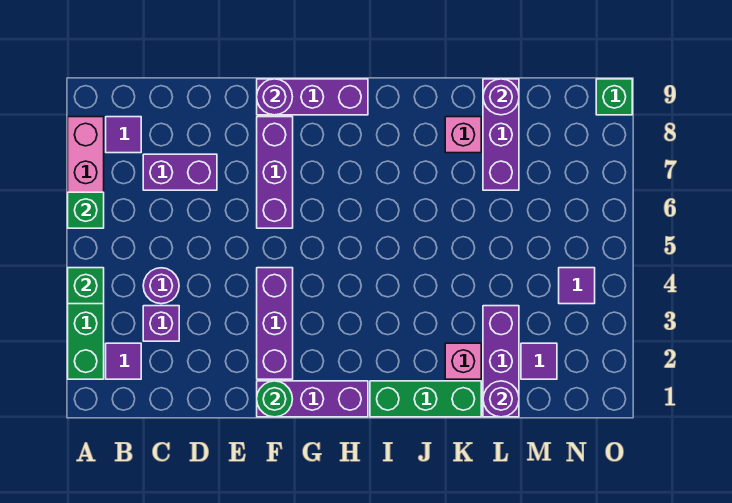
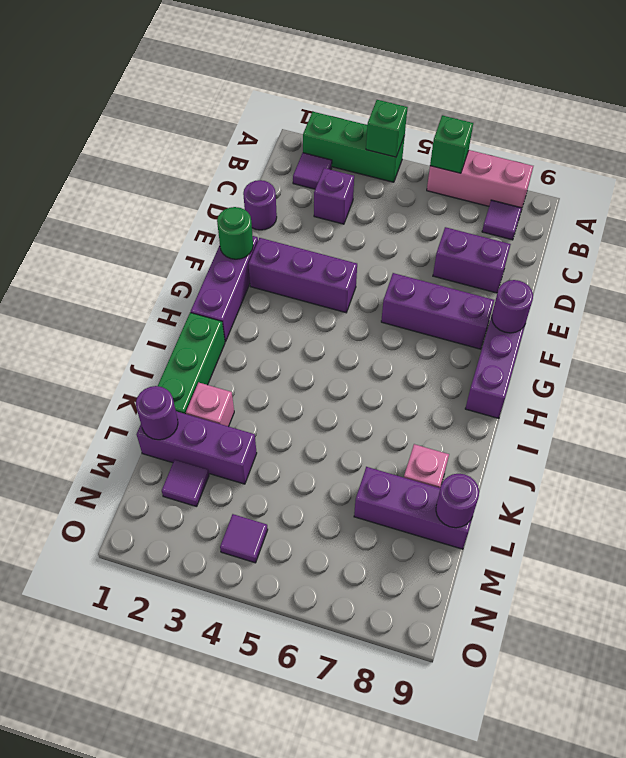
purple round brick C4 level 1 -> purple round brick D1 level 1
purple brick C7:D7 level 1 -> purple brick D7:D8 level 1
green brick O9 level 1 -> none

